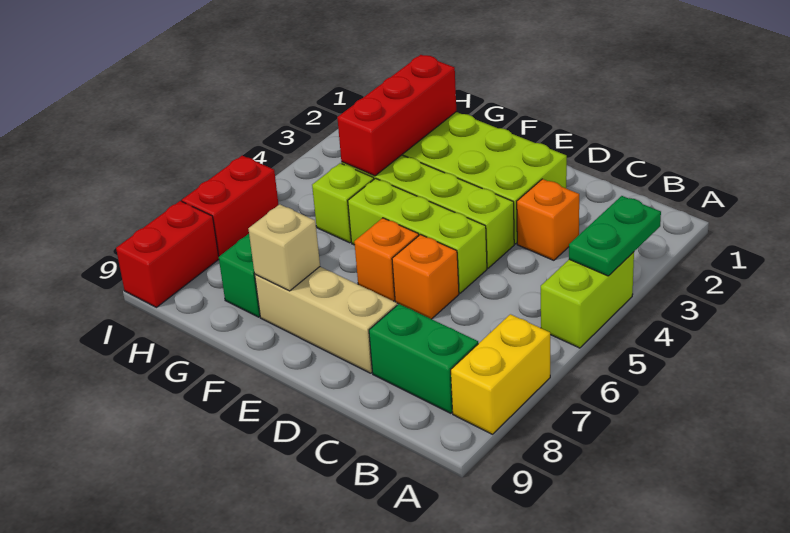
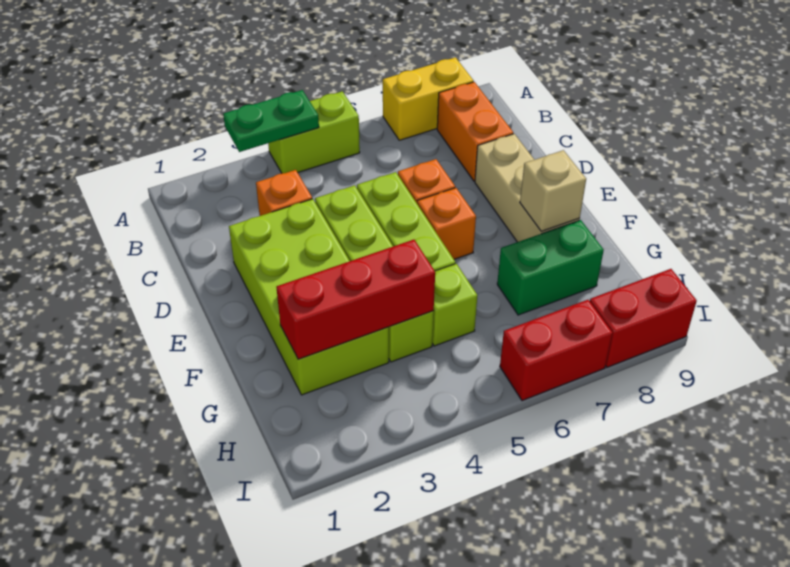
green brick B8:C8 level 1 -> orange brick B8:C8 level 1

